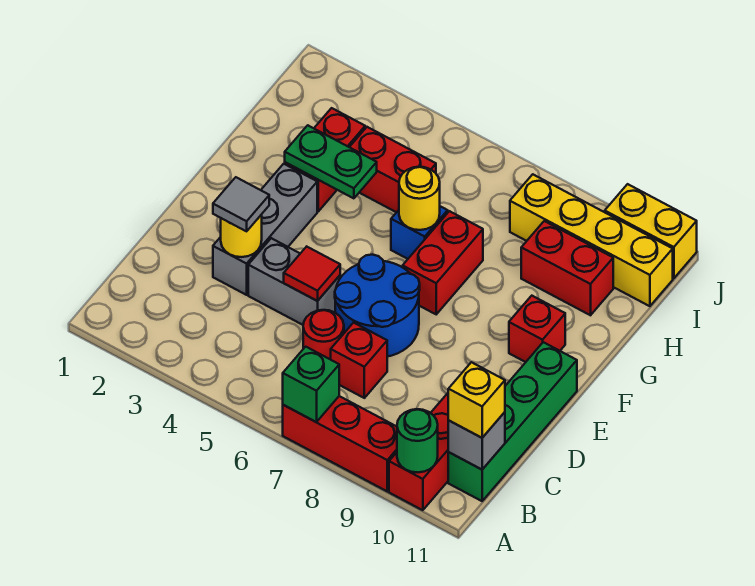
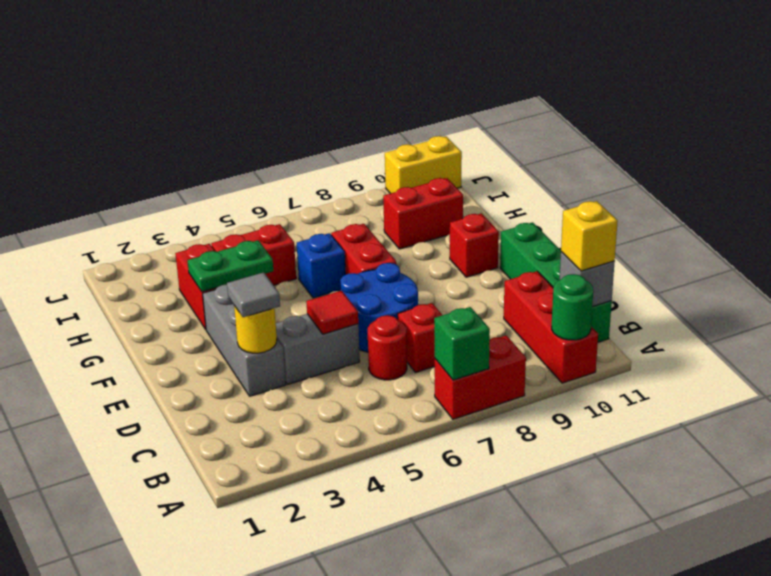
red brick A7:A9 level 1 -> red brick A7:A8 level 1
yellow round brick G6 level 2 -> none
yellow brick I8:I11 level 1 -> none

